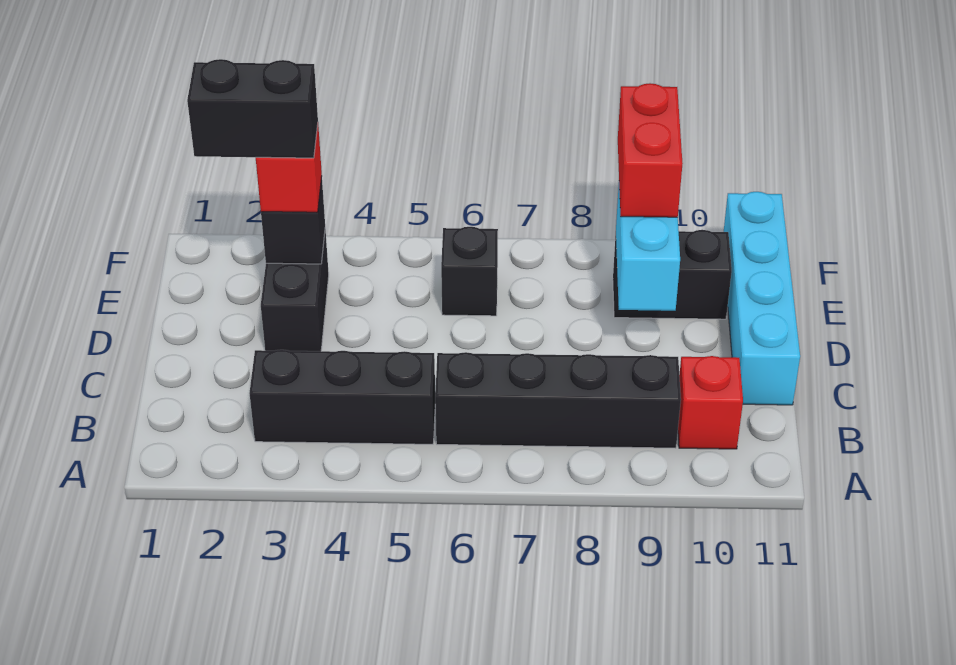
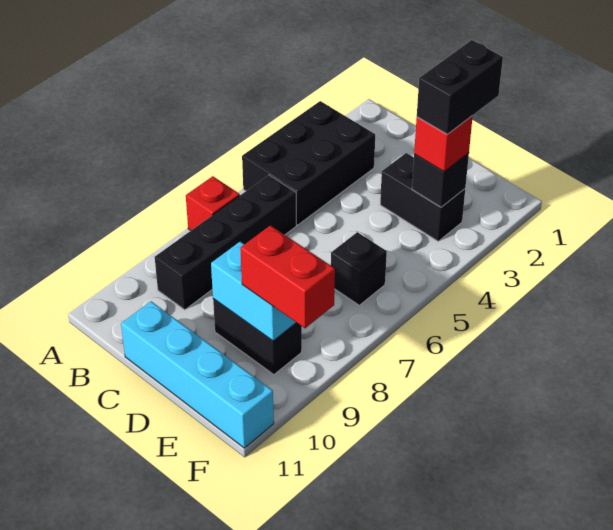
black brick B3:B5 level 1 -> black brick A3:B5 level 1
red brick B10 level 1 -> red brick A7 level 1
black brick E9:E10 level 1 -> black brick D9:E9 level 1

